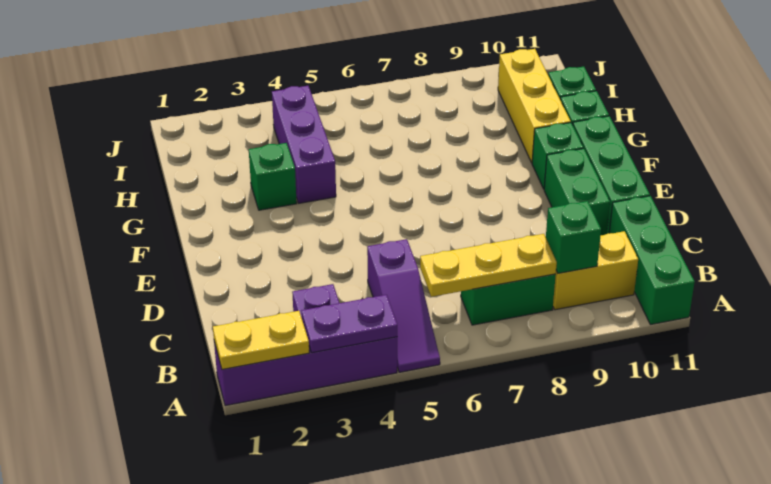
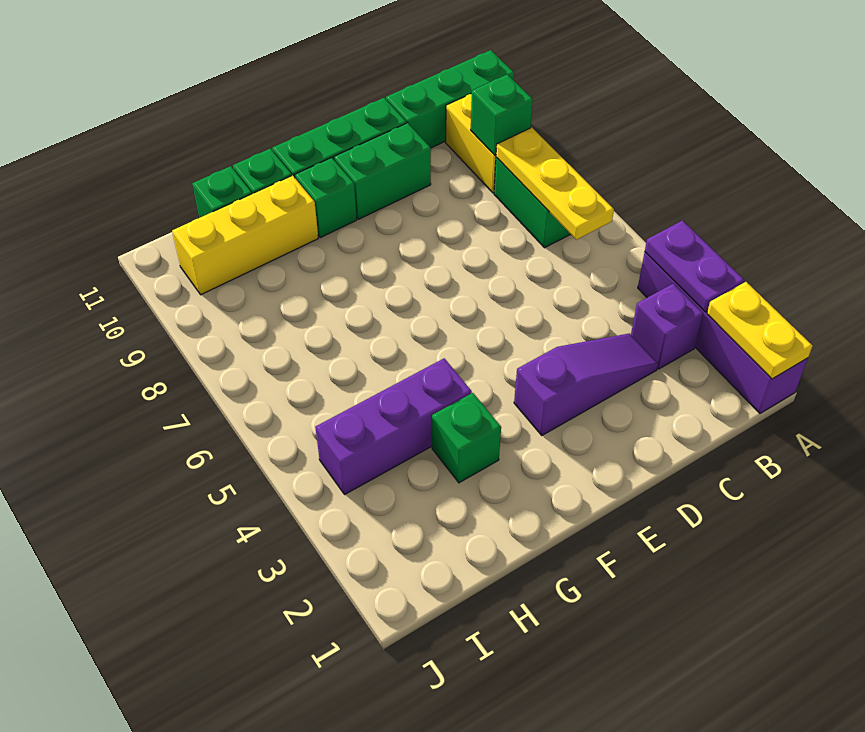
purple slope A5:C5 level 1 top C -> purple slope C3:E3 level 1 top E

